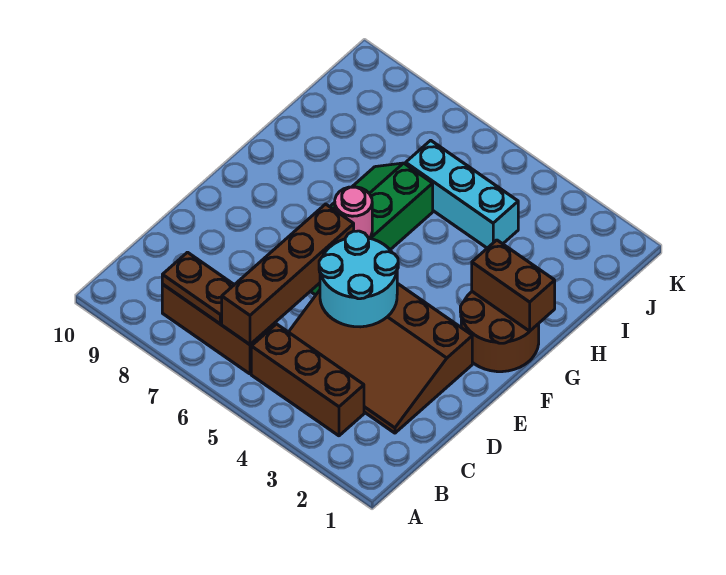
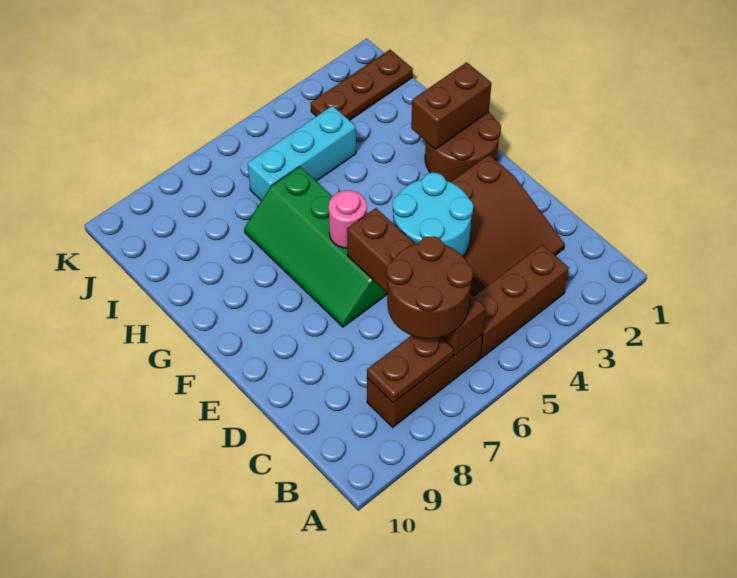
none -> brown round brick B6:C7 level 3
none -> brown plate J1:J3 level 1

